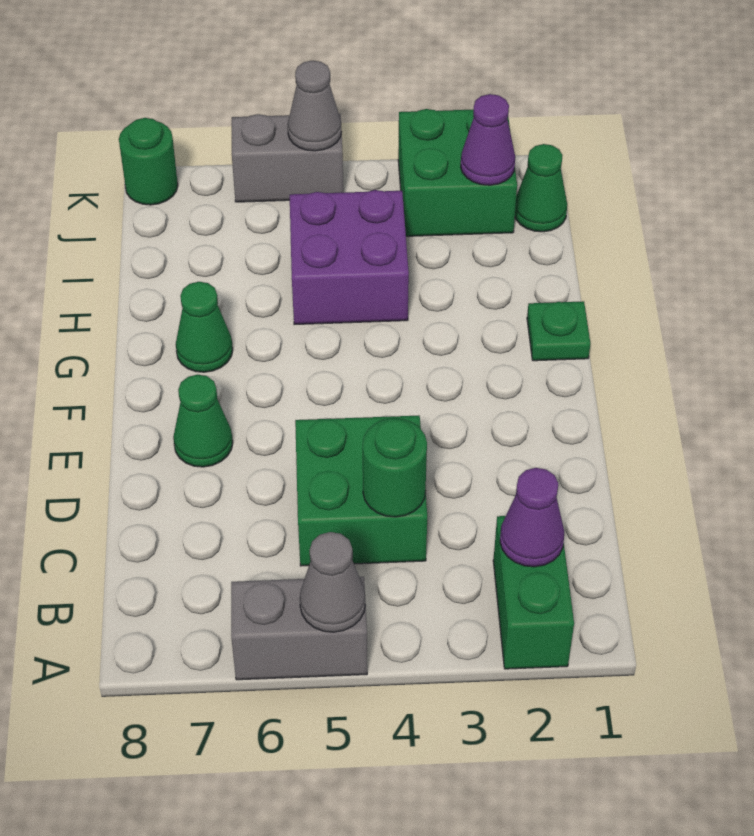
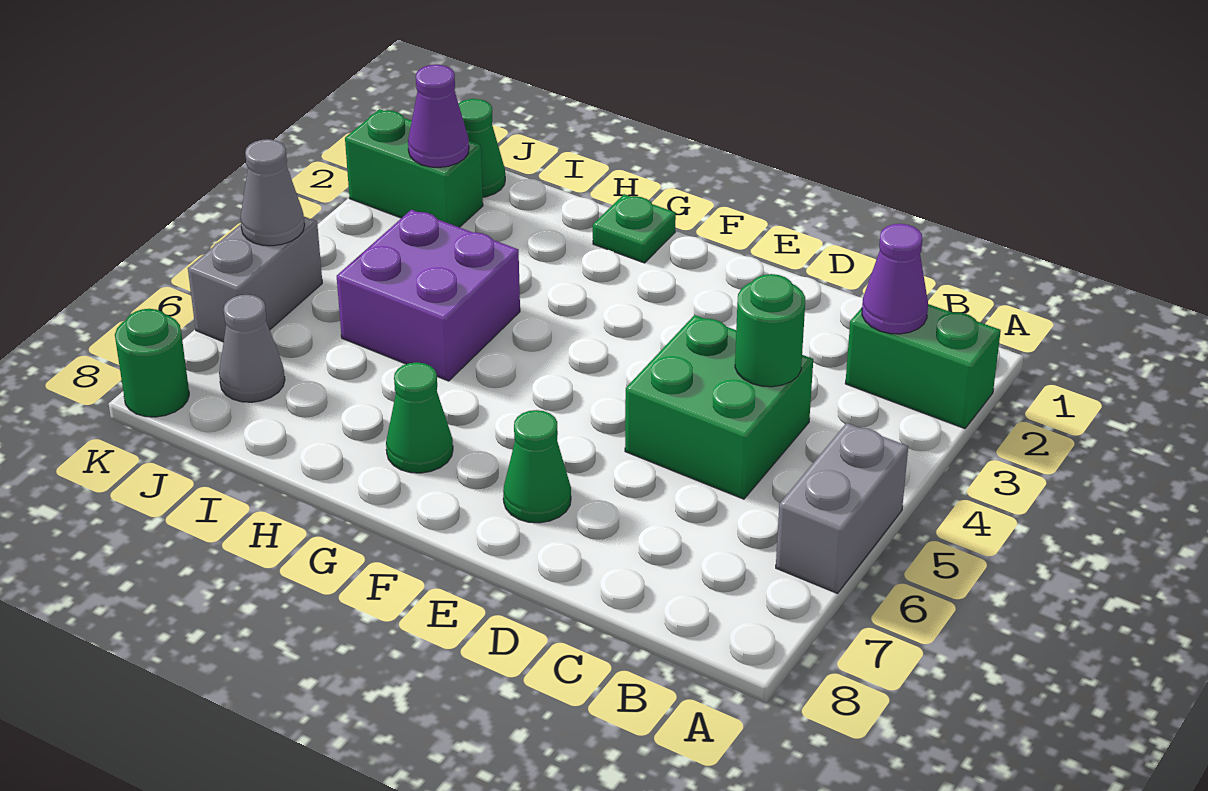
grey cone A5 level 2 -> grey cone J7 level 1
green brick J2:K3 level 1 -> green brick J2:K2 level 1

